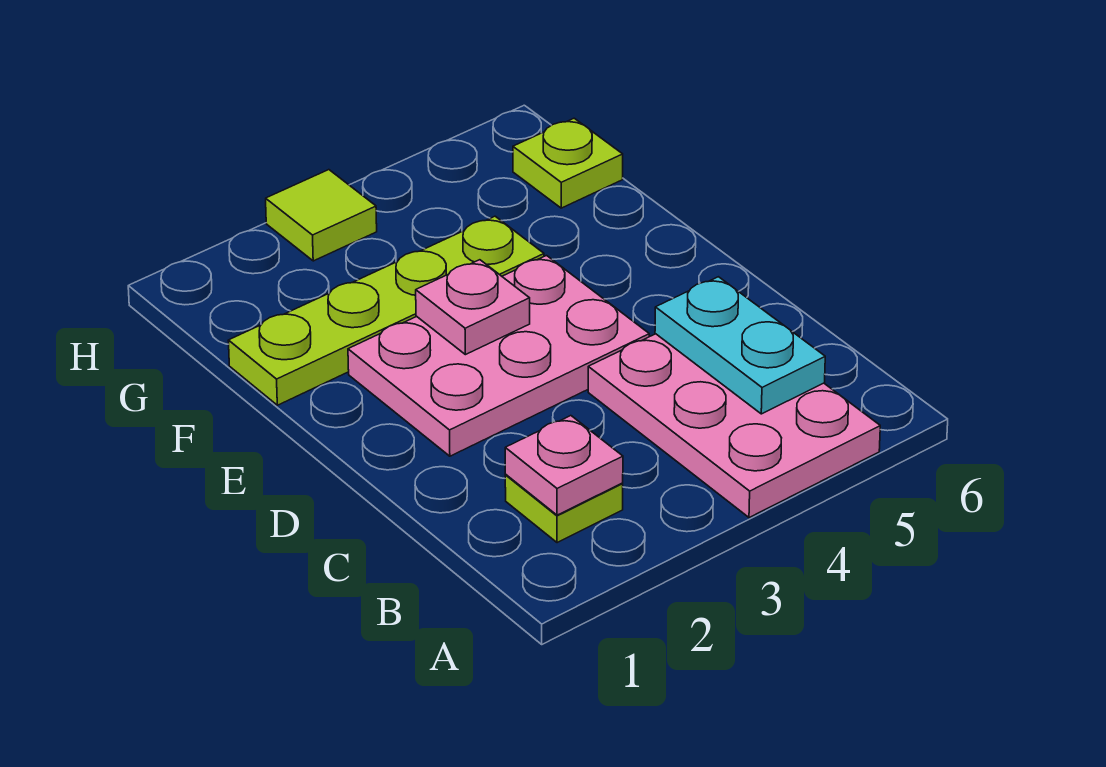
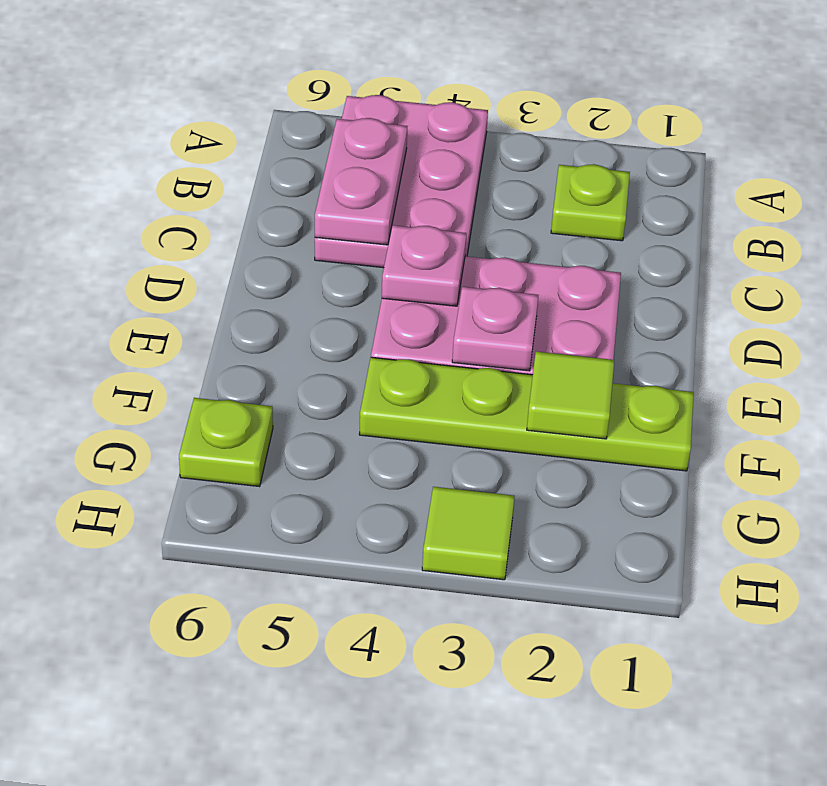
pink plate B2 level 2 -> pink plate D4 level 2
cyan plate B5:C5 level 2 -> pink plate B5:C5 level 2
none -> lime tile F2 level 2

